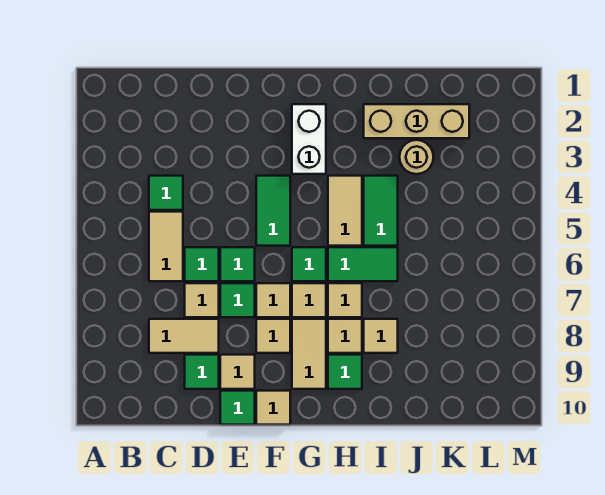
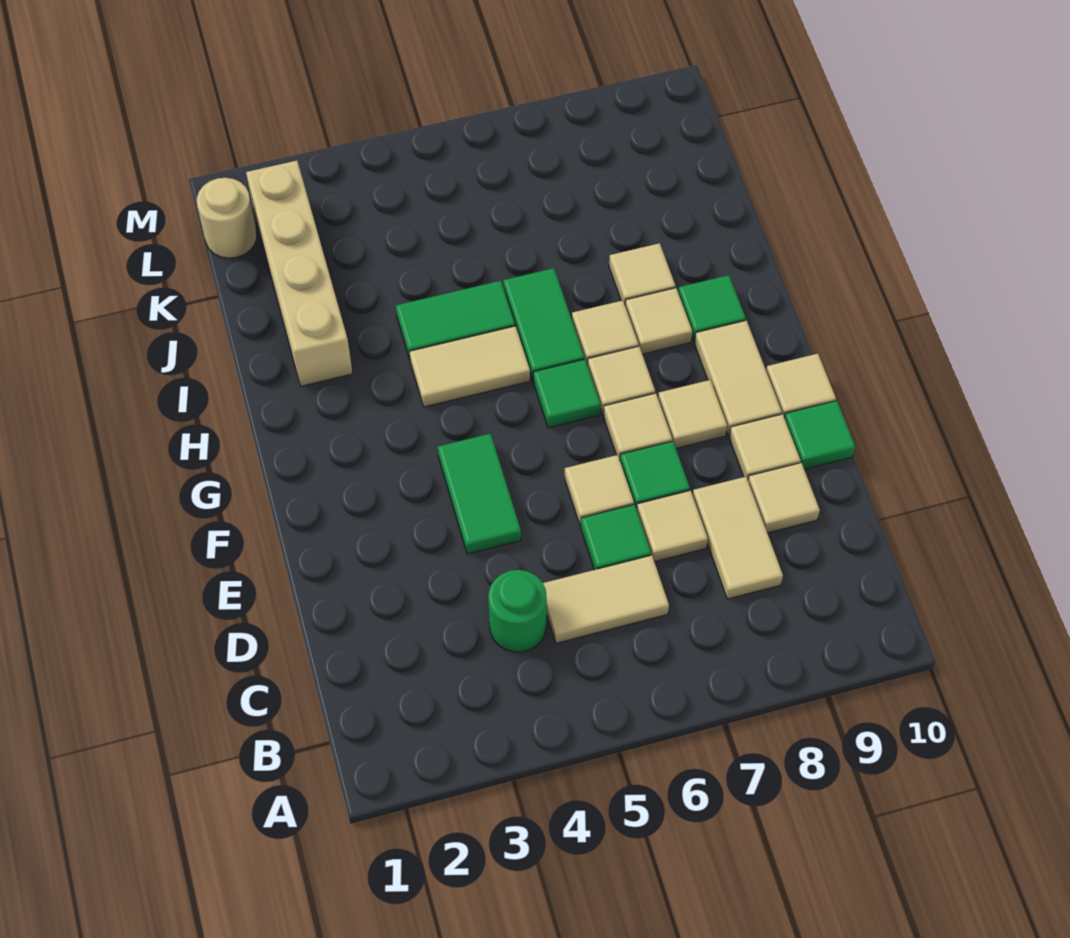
green tile C4 level 1 -> green round brick C4 level 1
green tile D9 level 1 -> tan tile D9 level 1
green tile E6 level 1 -> tan tile E6 level 1
green tile F4:F5 level 1 -> green tile E4:F4 level 1
white brick G2:G3 level 1 -> none
tan tile G8:G9 level 1 -> tan tile F9:G9 level 1
tan brick I2:K2 level 1 -> tan brick I2:L2 level 1
tan round brick J3 level 1 -> tan round brick L1 level 1

